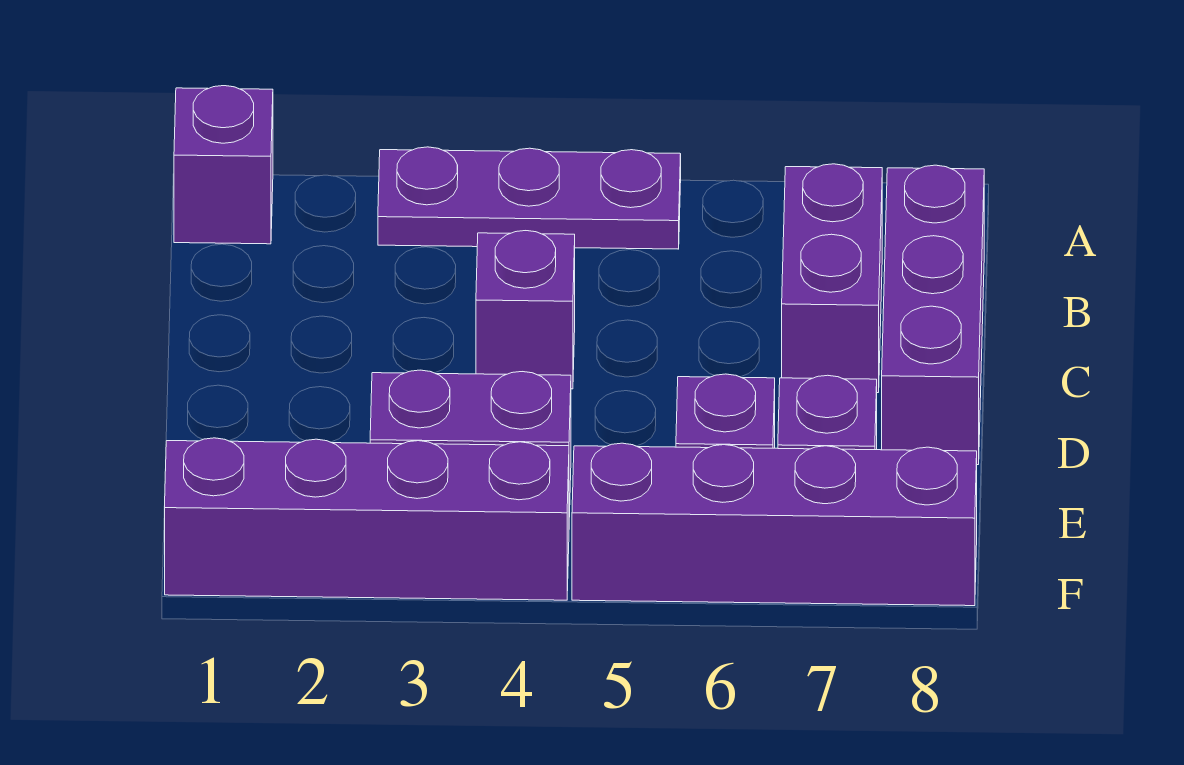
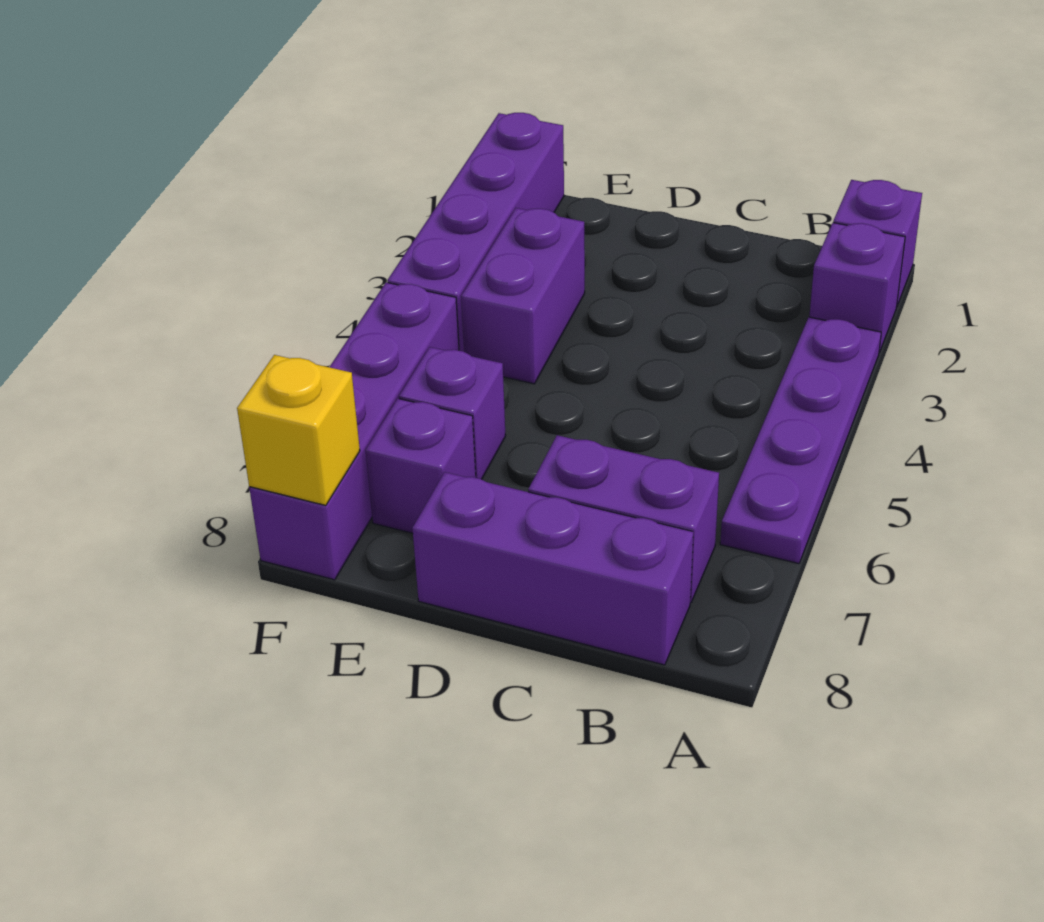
purple plate A3:A5 level 1 -> purple plate A3:A6 level 1
purple brick C4 level 1 -> purple brick A2 level 1
none -> yellow brick F8 level 2

